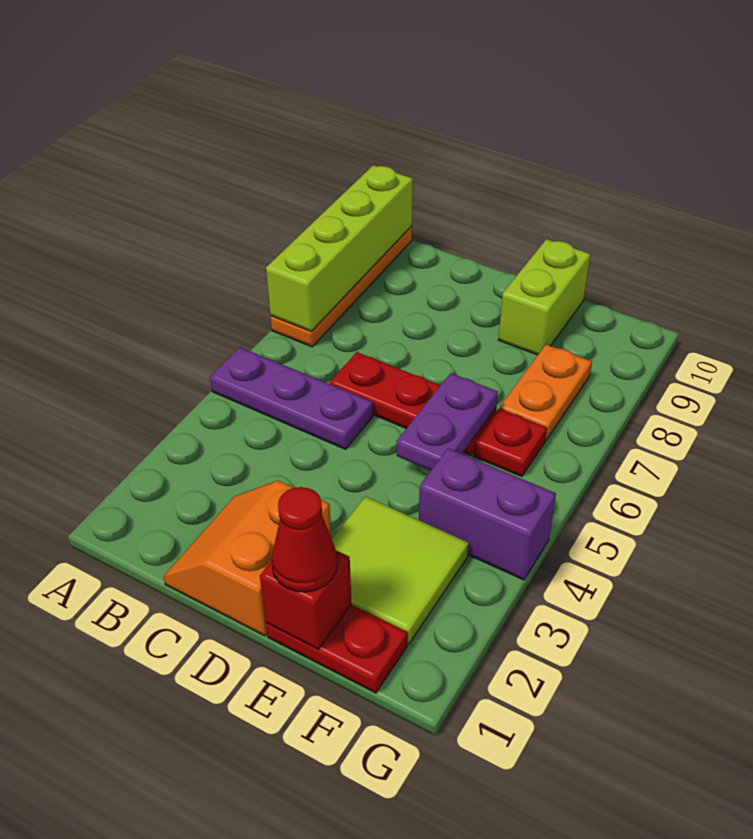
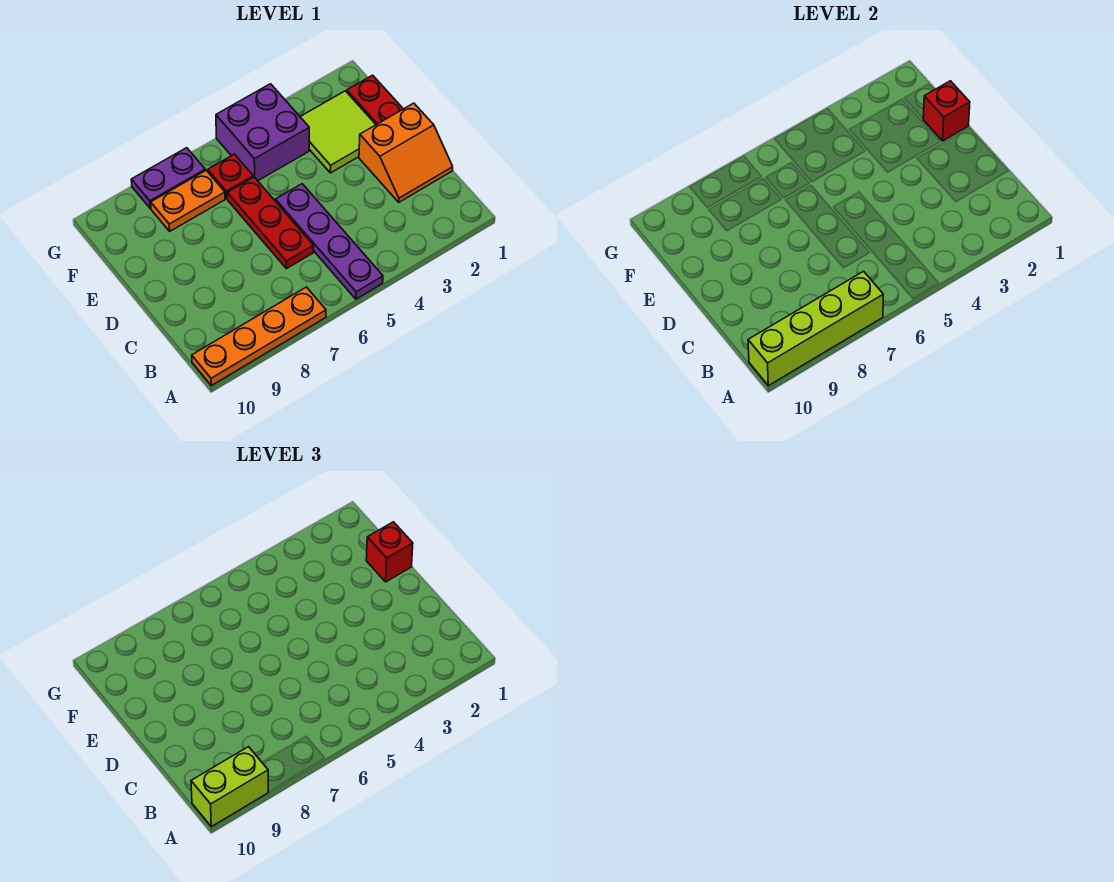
purple plate A5:C5 level 1 -> purple plate A5:D5 level 1
red cone E1 level 3 -> red brick E1 level 3
purple plate E5:E6 level 2 -> purple plate G7:G8 level 1
lime brick E9:E10 level 1 -> lime brick A9:A10 level 3
purple brick F4:G4 level 1 -> purple brick F4:G5 level 1

